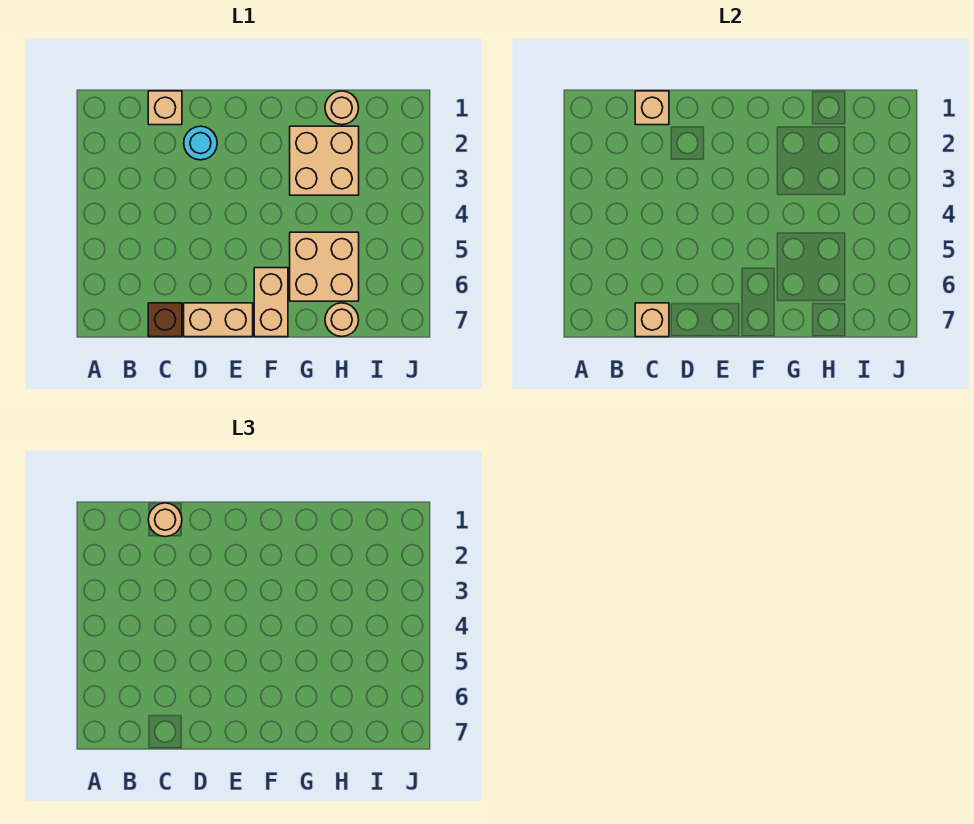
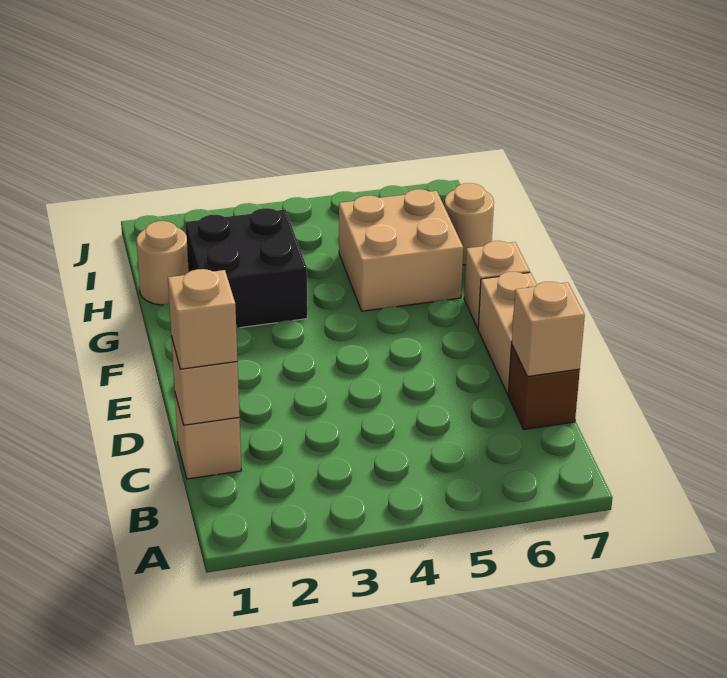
tan round brick C1 level 3 -> tan brick C1 level 3
cyan round brick D2 level 1 -> none
tan brick F6:F7 level 1 -> tan brick F7 level 1
tan brick G2:H3 level 1 -> black brick G2:H3 level 1

